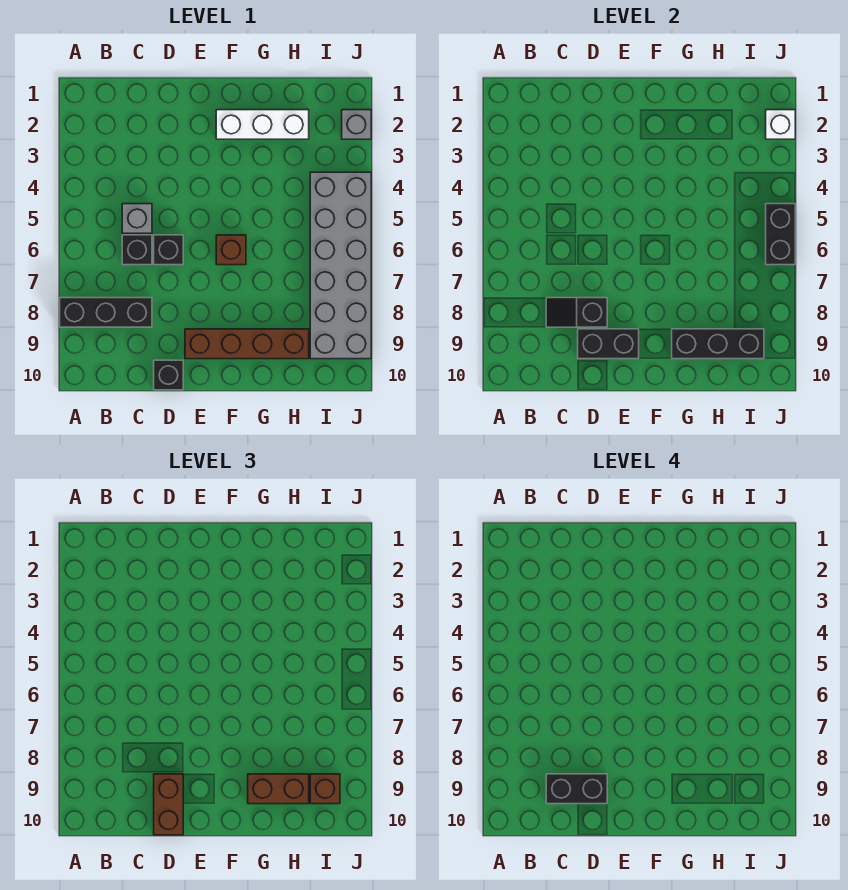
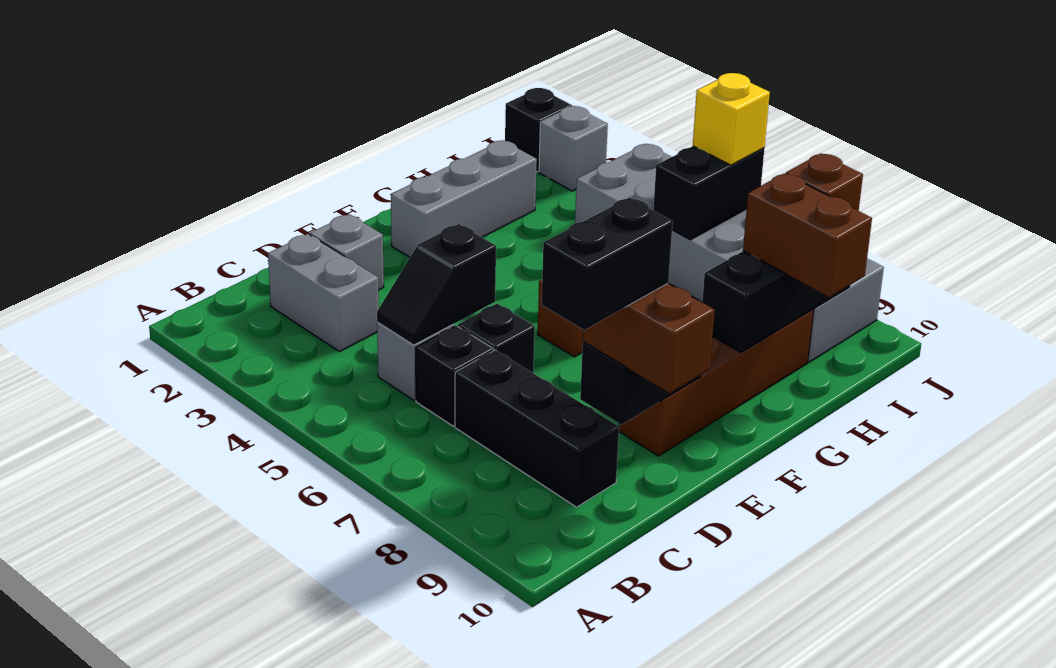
black brick A8:C8 level 1 -> black brick C7:C9 level 1
none -> grey brick C2:C3 level 1
black slope C8:D8 level 2 top D -> black slope C5:D5 level 2 top D
none -> grey brick D2 level 1
black brick D10 level 1 -> black brick J1 level 1
white brick F2:H2 level 1 -> grey brick F2:H2 level 1
brown brick G9:H9 level 3 -> brown brick H9:H10 level 3
white brick J2 level 2 -> none
black brick J5:J6 level 2 -> black brick I6:J6 level 2
none -> yellow brick J6 level 3

